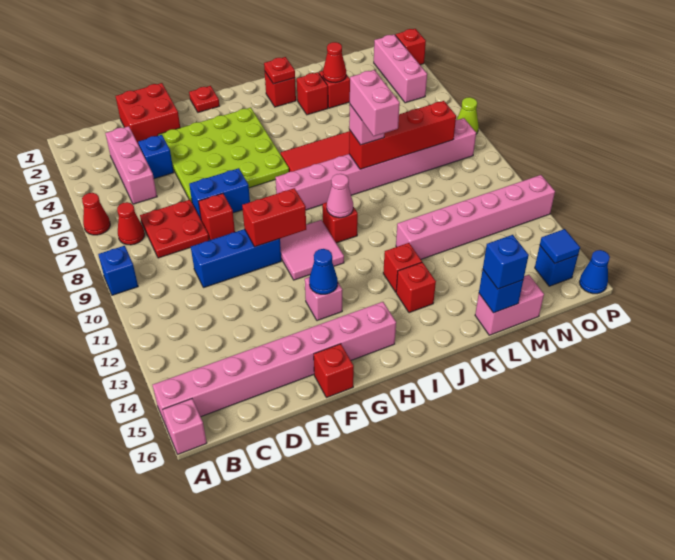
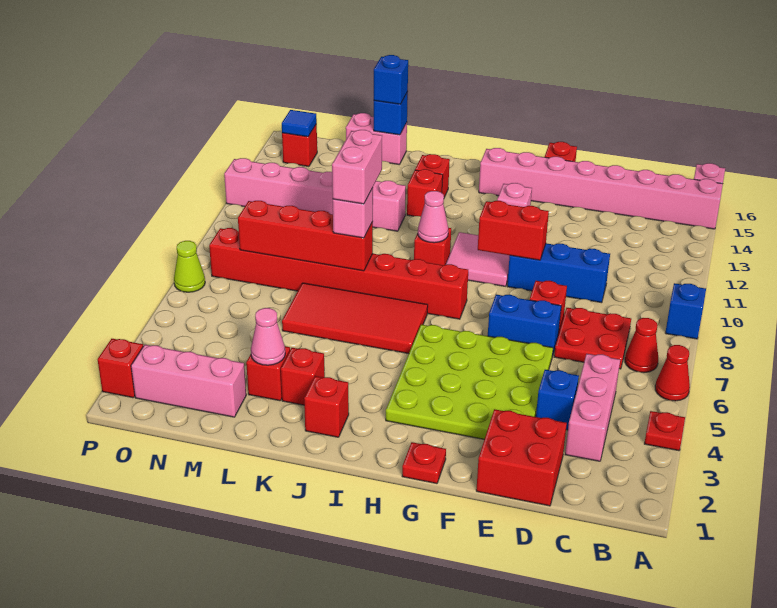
blue cone G13 level 2 -> none
pink brick H8:O8 level 1 -> red brick H8:O8 level 1
red plate J2 level 2 -> red plate A4 level 1
red cone L3 level 2 -> pink cone L3 level 2
pink brick O2:O4 level 1 -> pink brick M2:O2 level 1
blue brick O15 level 1 -> red brick O15 level 1
blue cone P16 level 1 -> none

